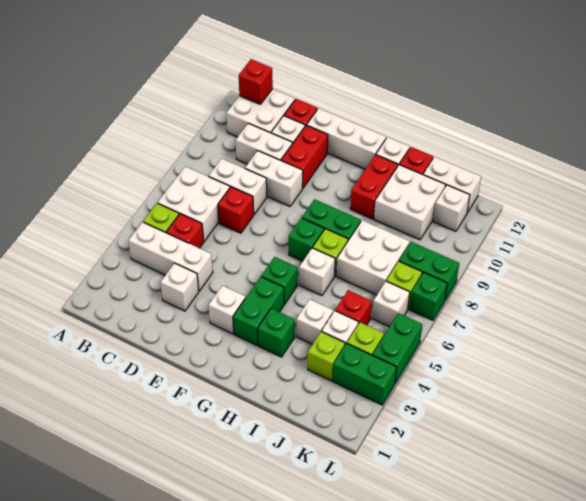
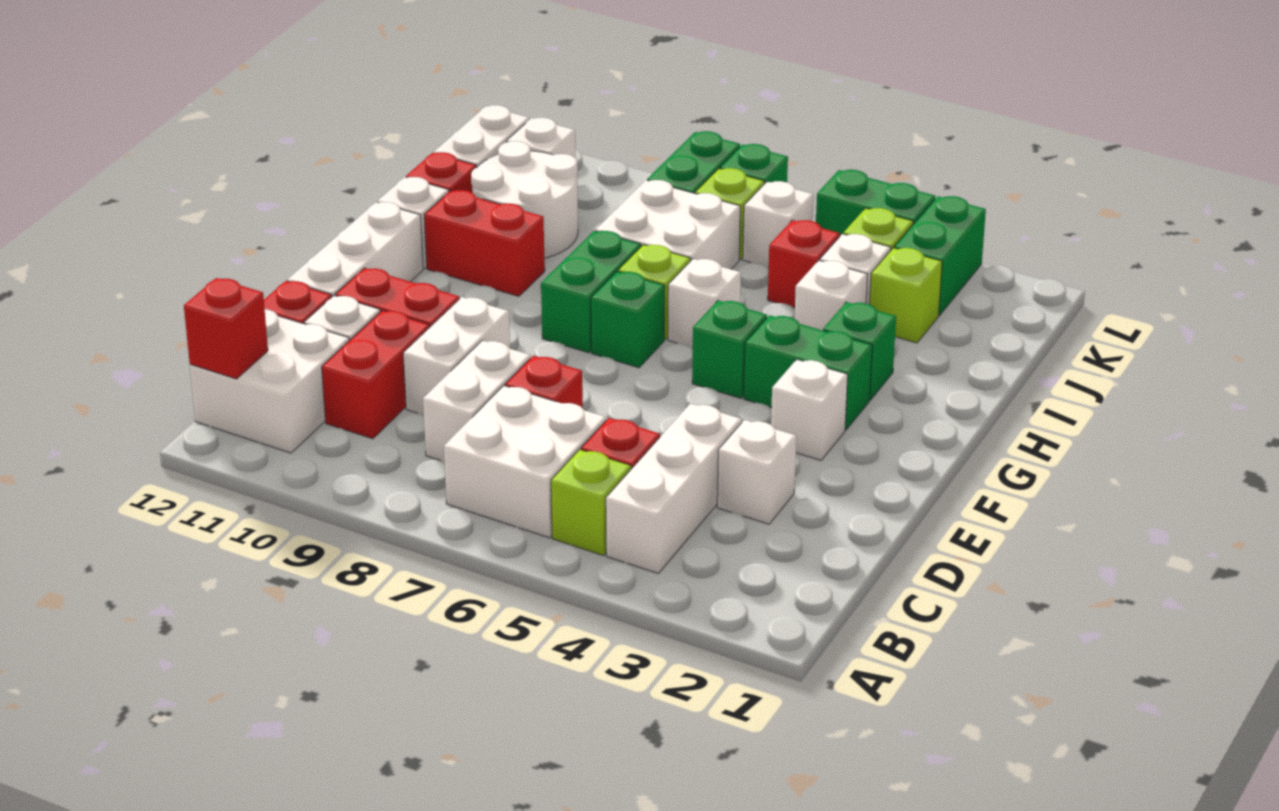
white brick C10:D10 level 1 -> red brick C10:D10 level 1
white brick I10:J11 level 1 -> white round brick I10:J11 level 1

